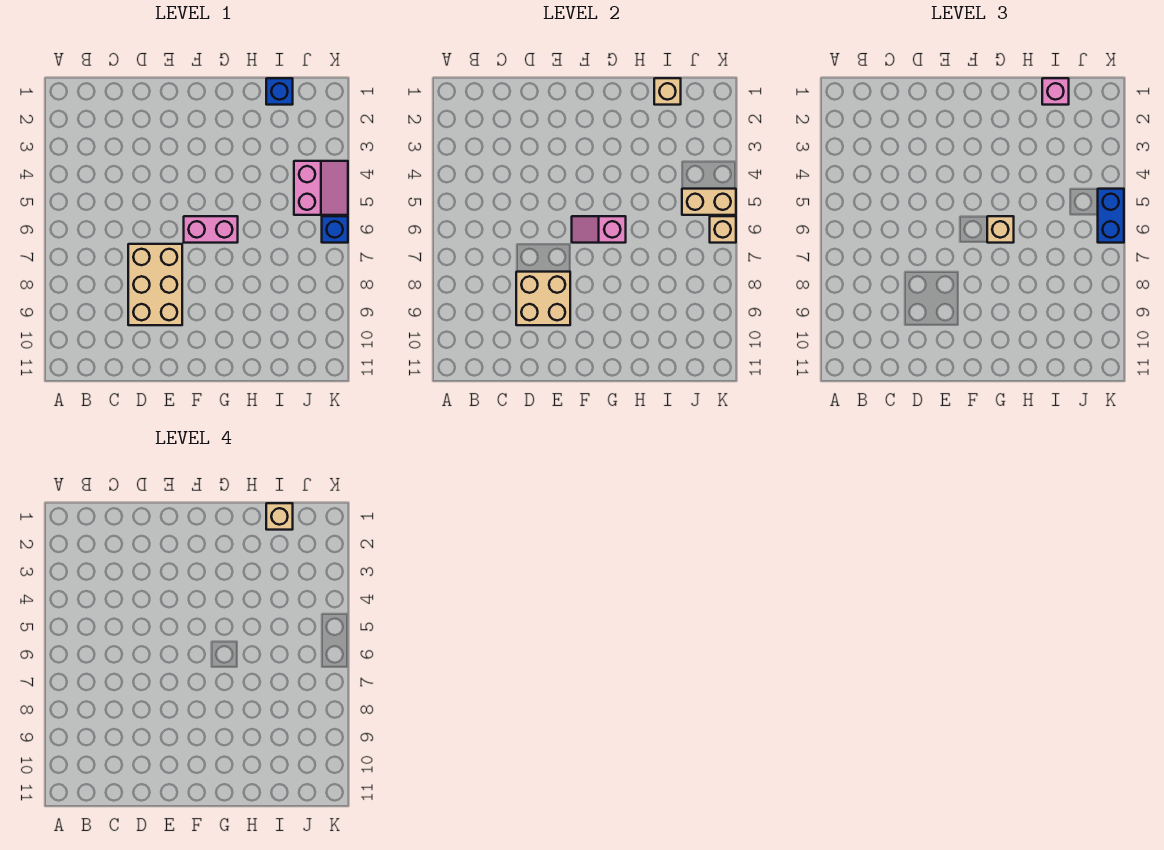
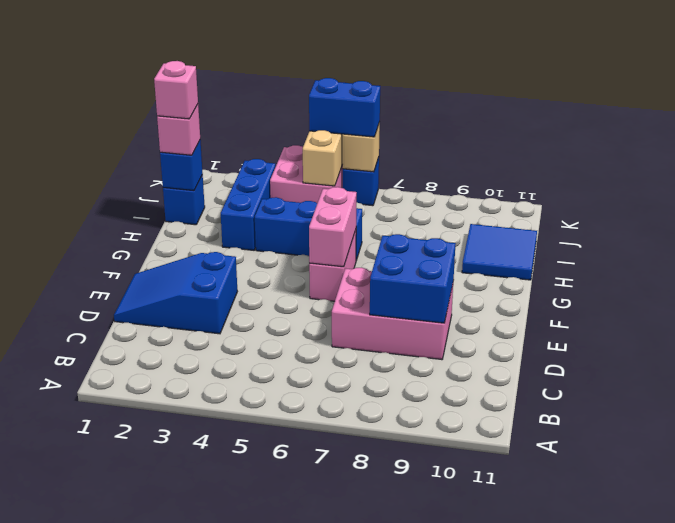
none -> blue slope D1:E3 level 1 top 3
tan brick D7:E9 level 1 -> pink brick D7:E9 level 1
tan brick D8:E9 level 2 -> blue brick D8:E9 level 2
pink slope F6:G6 level 2 top G -> pink brick F6:G6 level 2
tan brick G6 level 3 -> none
none -> blue brick H3:J3 level 1
none -> blue brick H4:H6 level 1
none -> blue tile H10:I11 level 1
tan brick I1 level 2 -> blue brick I1 level 2
tan brick I1 level 4 -> pink brick I1 level 4
pink slope J4:K5 level 1 top J -> pink brick J4:K5 level 1

